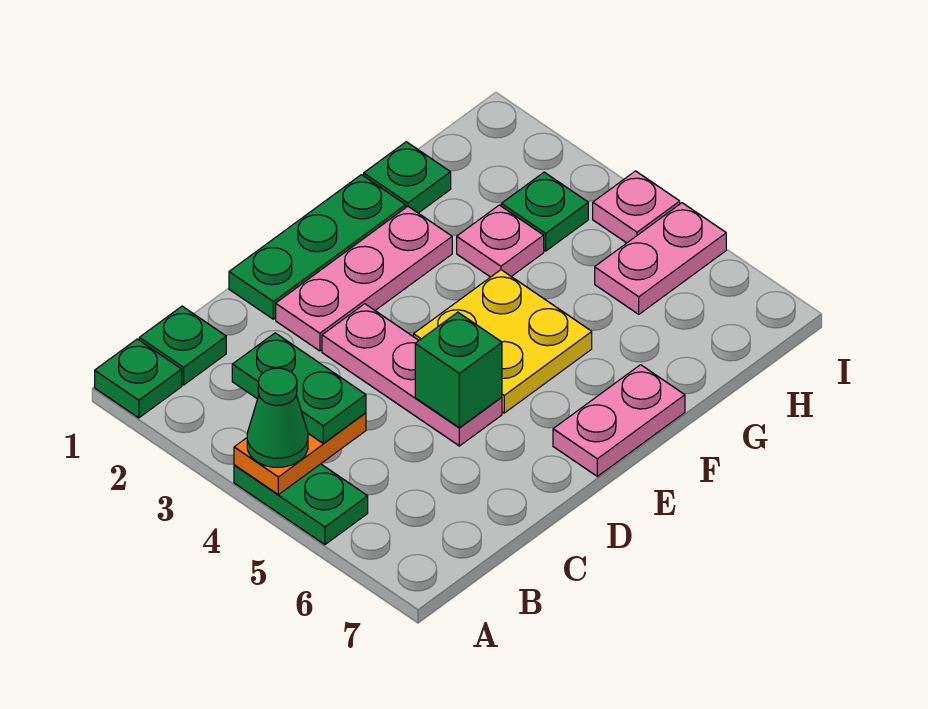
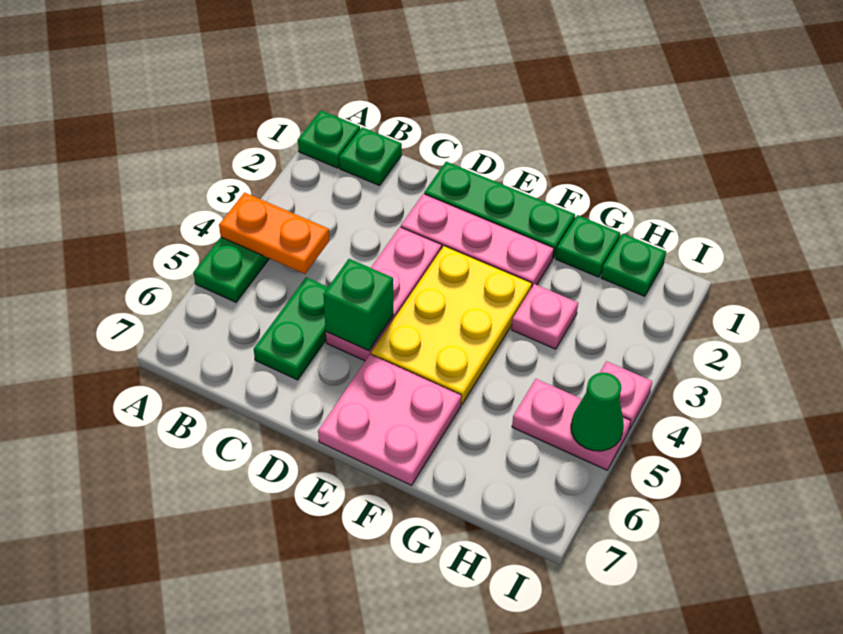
green cone A4 level 3 -> green cone I5 level 2
green plate B3:B4 level 3 -> green plate C5:C6 level 1
yellow plate E4:F5 level 1 -> yellow plate E3:F5 level 1
pink plate E7:F7 level 1 -> pink plate E6:F7 level 1
green plate H3 level 1 -> green plate H1 level 1

